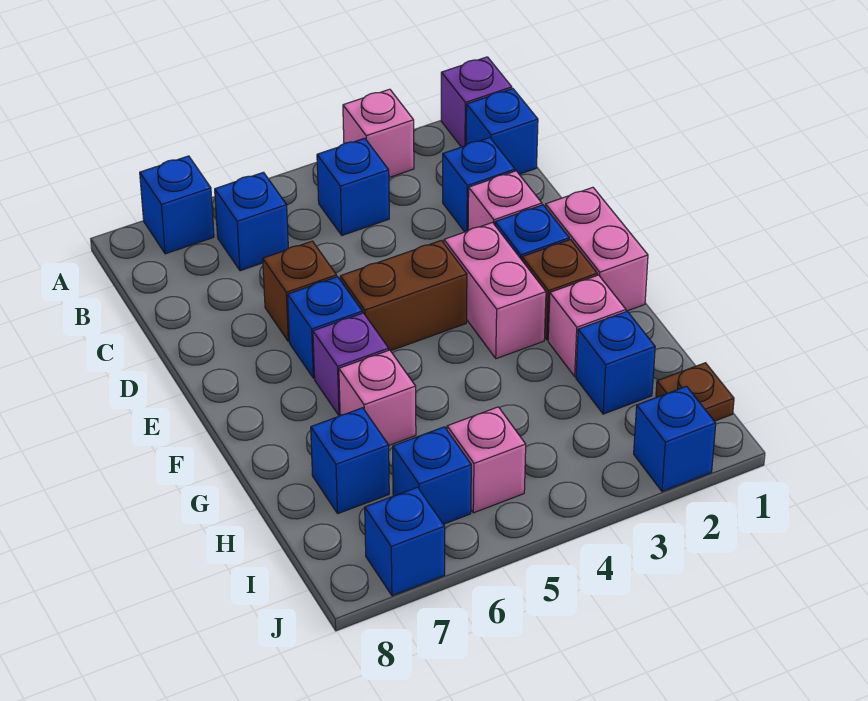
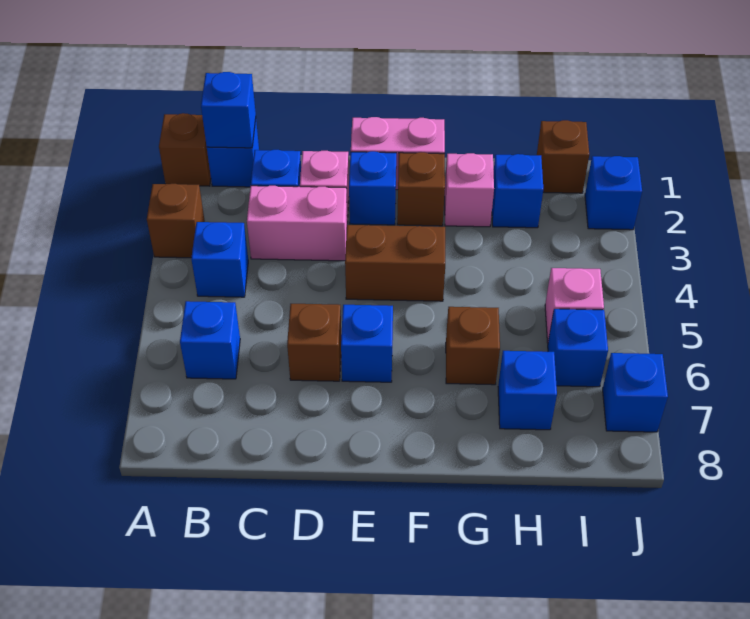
purple brick A1 level 1 -> brown brick A1 level 1
pink brick A3 level 1 -> brown brick A3 level 1
blue brick A7 level 1 -> blue brick B1 level 2
pink brick E3:F3 level 1 -> pink brick C3:D3 level 1
brown brick E4:E5 level 1 -> brown brick E4:F4 level 1
purple brick F6 level 1 -> none
pink brick G6 level 1 -> brown brick G6 level 1
brown plate I1 level 1 -> brown brick I1 level 1

